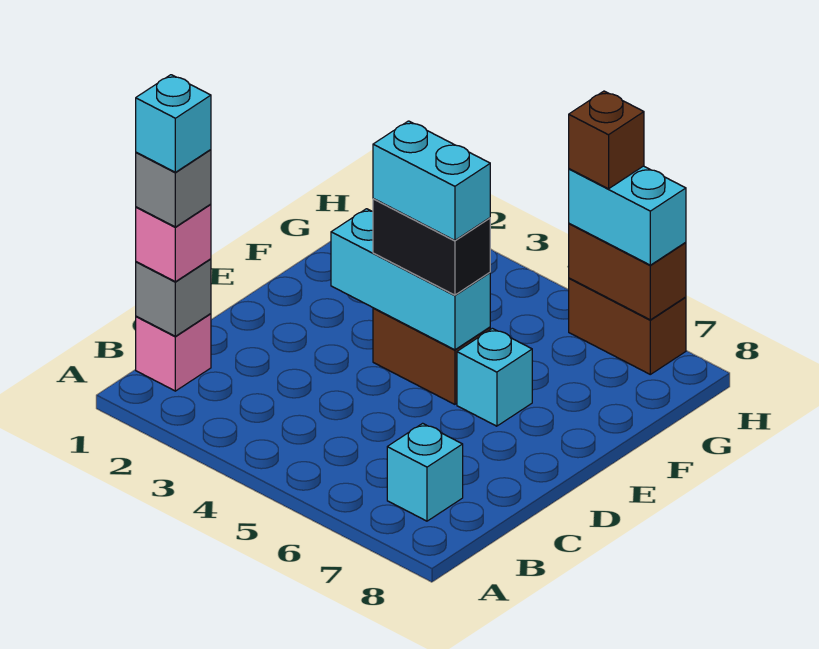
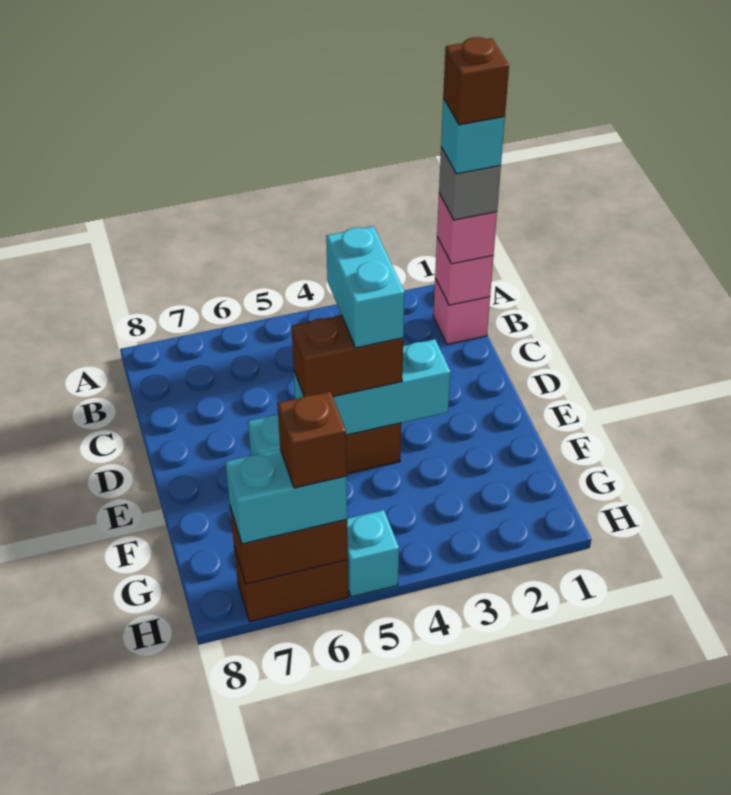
grey brick B1 level 2 -> pink brick B1 level 2
none -> brown brick B1 level 6
cyan brick B7 level 1 -> cyan brick H5 level 1
black brick E4:E5 level 3 -> brown brick E4:E5 level 3
cyan brick E4:E5 level 4 -> cyan brick D4:E4 level 4

